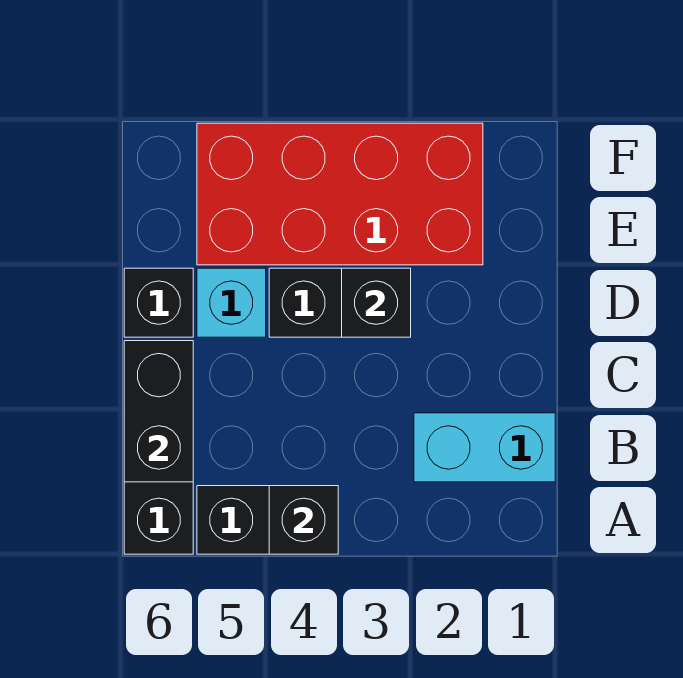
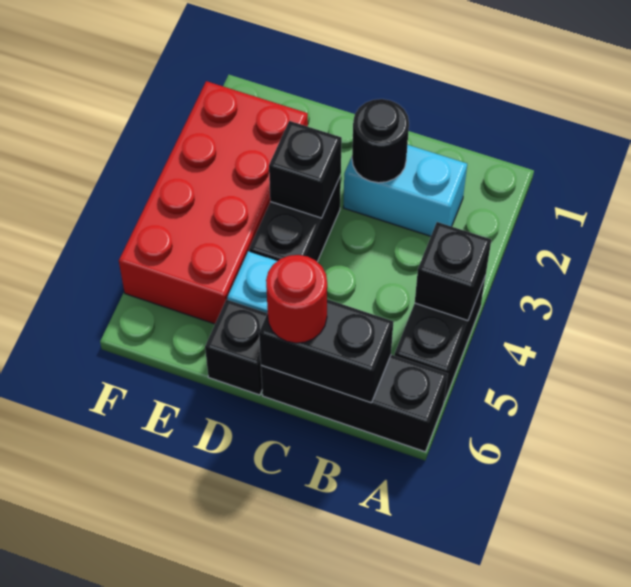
cyan brick B1:B2 level 1 -> cyan brick B2:C2 level 1
none -> black round brick C2 level 2
none -> red round brick C6 level 3

